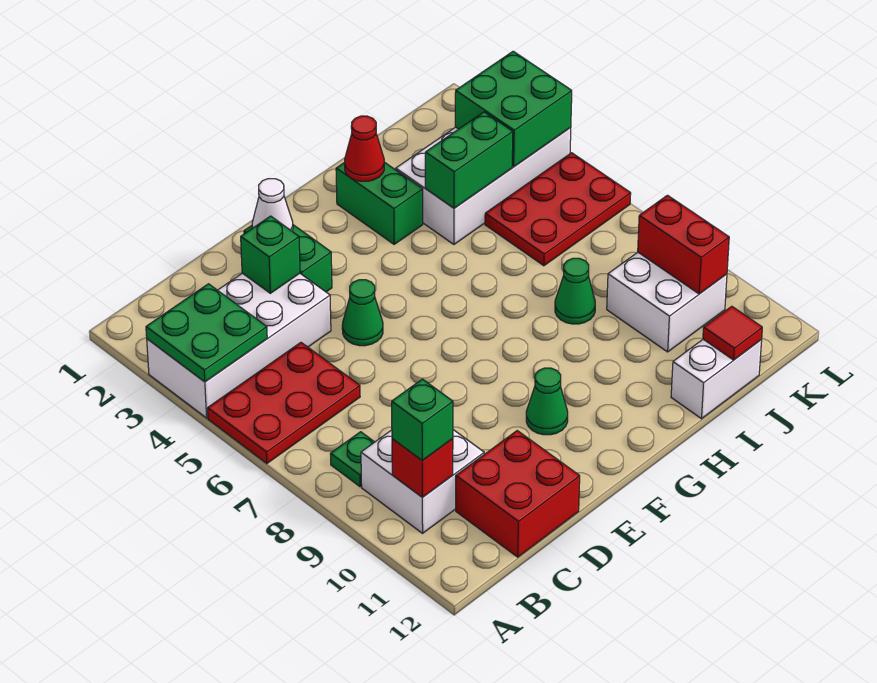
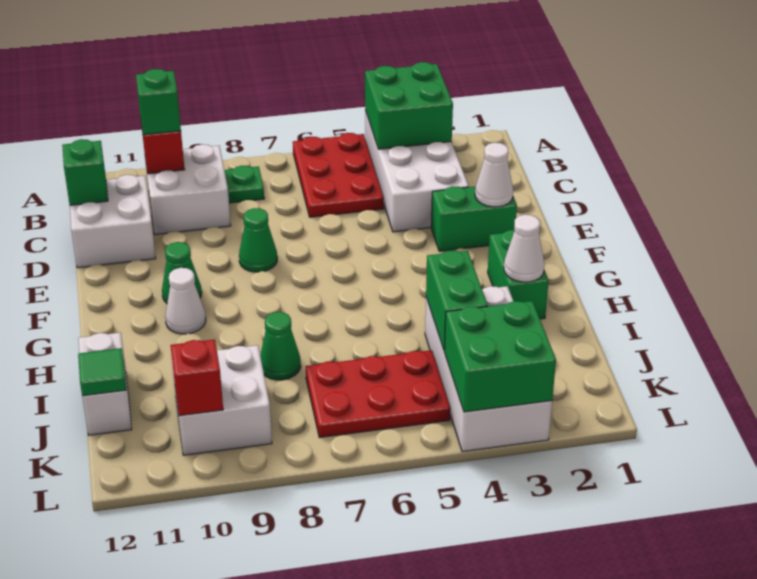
green plate A3:B4 level 2 -> green brick A3:B4 level 2
red brick C11:D12 level 1 -> white brick C11:D12 level 1
green brick D3 level 2 -> green brick C12 level 2
green cone E5 level 1 -> green cone E8 level 1
none -> white cone G10 level 1
green brick H2:H3 level 1 -> green brick G2:H2 level 1
red cone H2 level 2 -> white cone H2 level 2
red plate J5:L6 level 1 -> red plate J5:K7 level 1
red tile J12 level 2 -> green tile J12 level 2
red brick K9:K10 level 2 -> red brick K10 level 2

